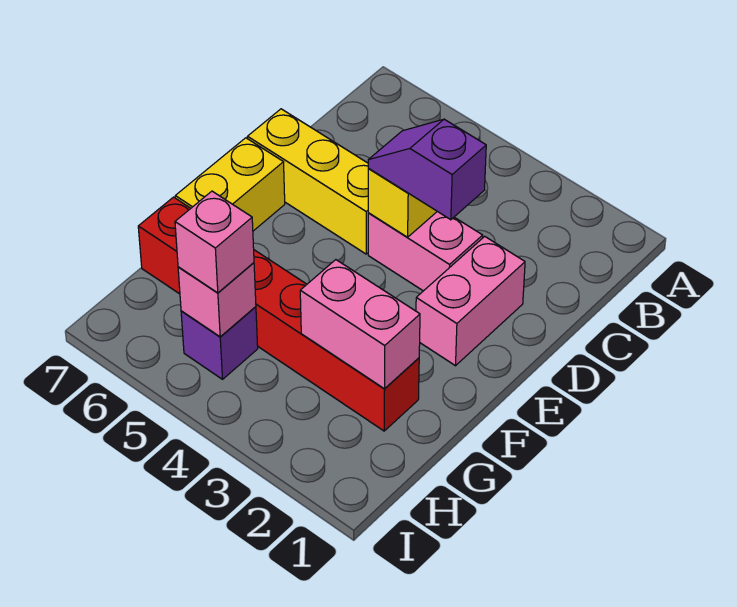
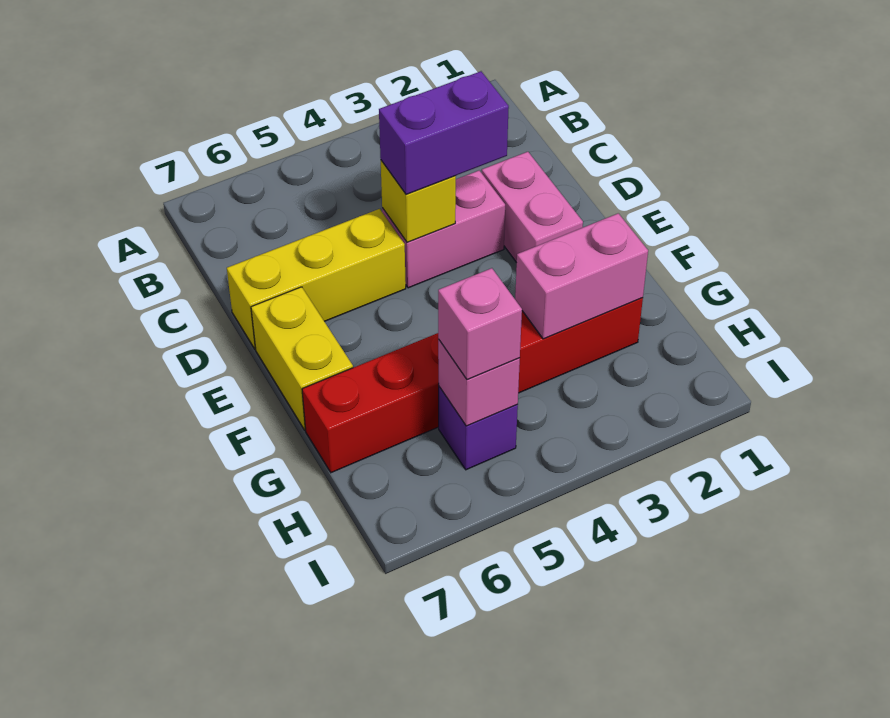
purple slope D3:D4 level 3 top 3 -> purple brick D3:D4 level 3

